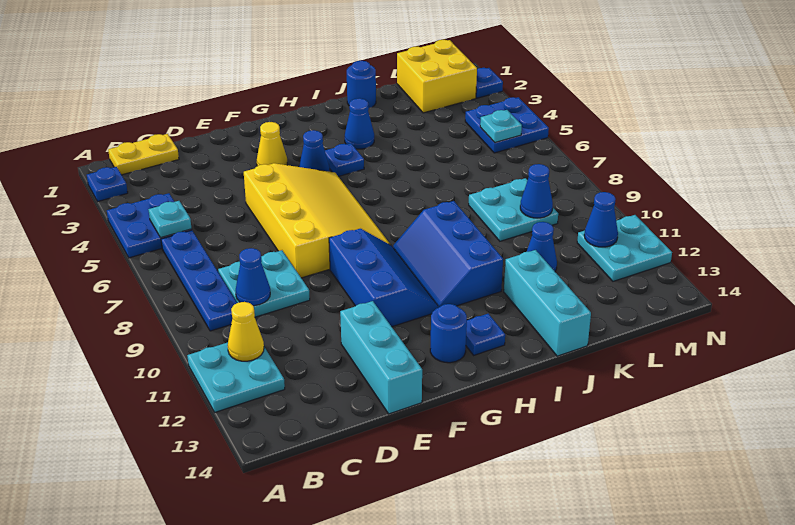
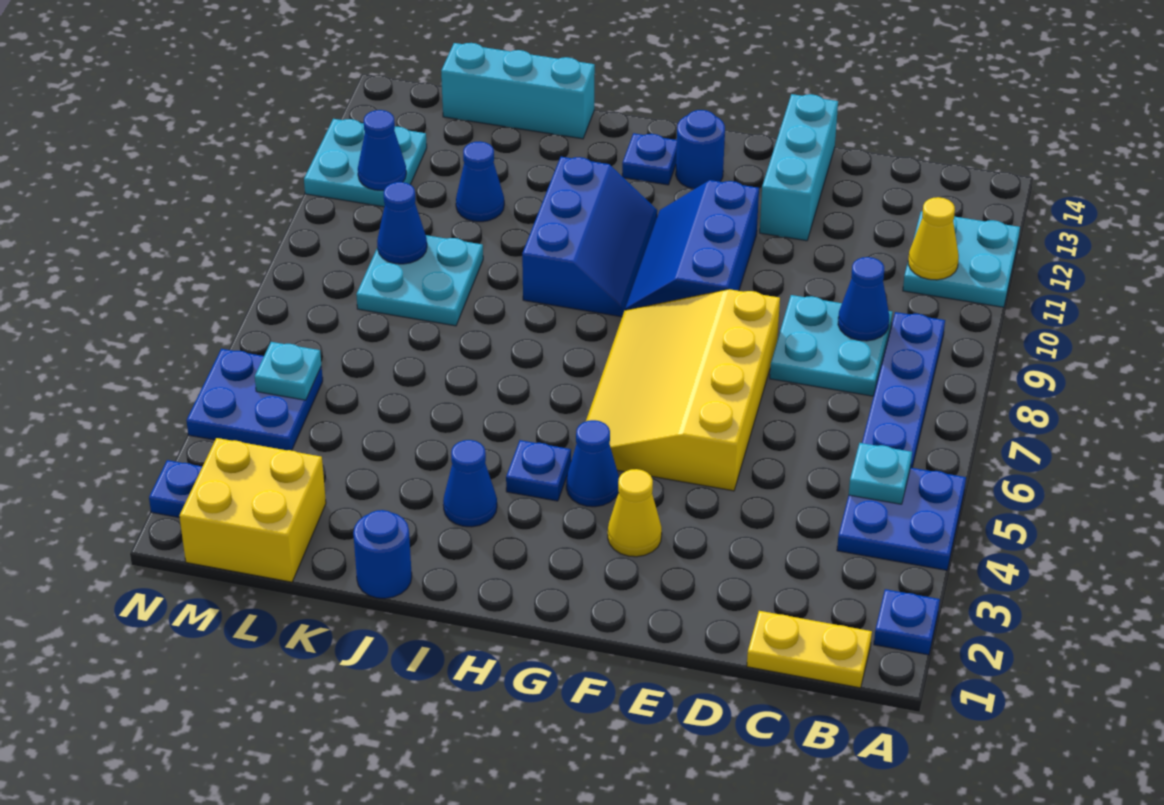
cyan brick J12:J14 level 1 -> cyan brick J14:L14 level 1

